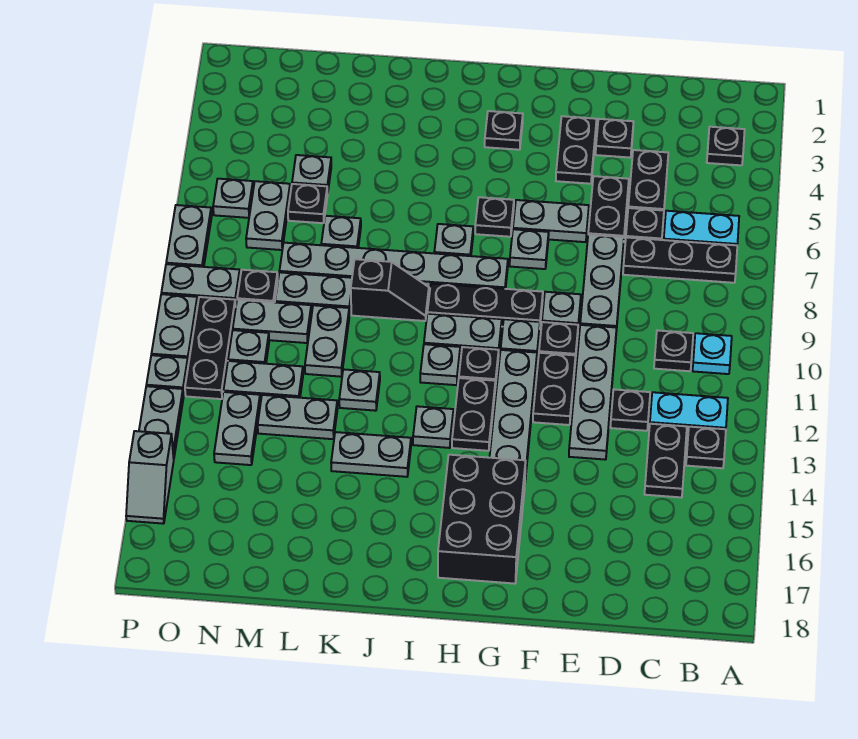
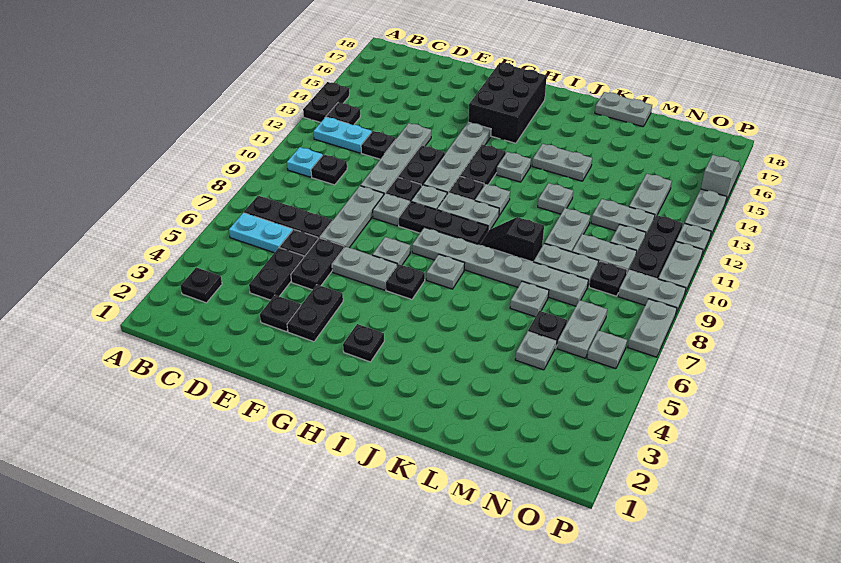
black plate C13:C14 level 1 -> black plate A13:A14 level 1
grey plate L13:M13 level 1 -> grey plate K18:L18 level 1

